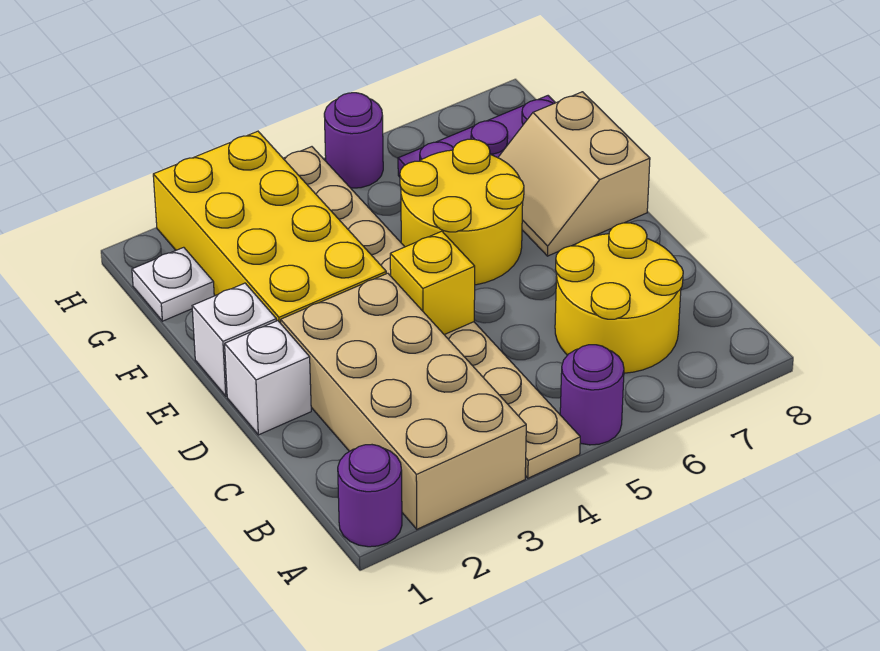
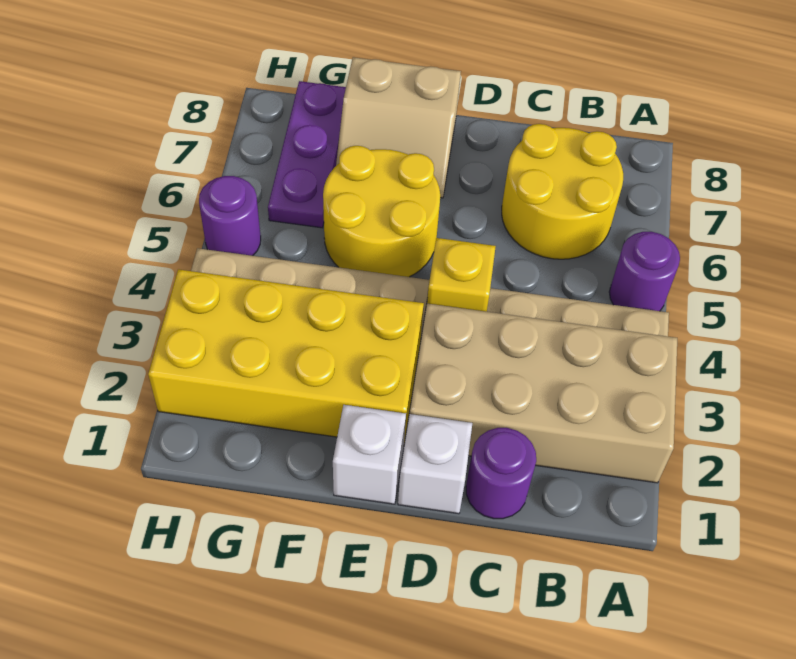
purple round brick A1 level 1 -> purple round brick C1 level 1
white plate G1 level 1 -> none

